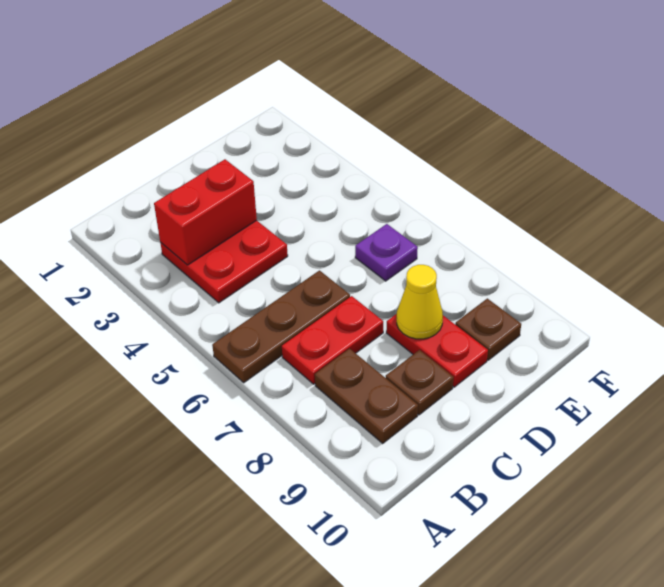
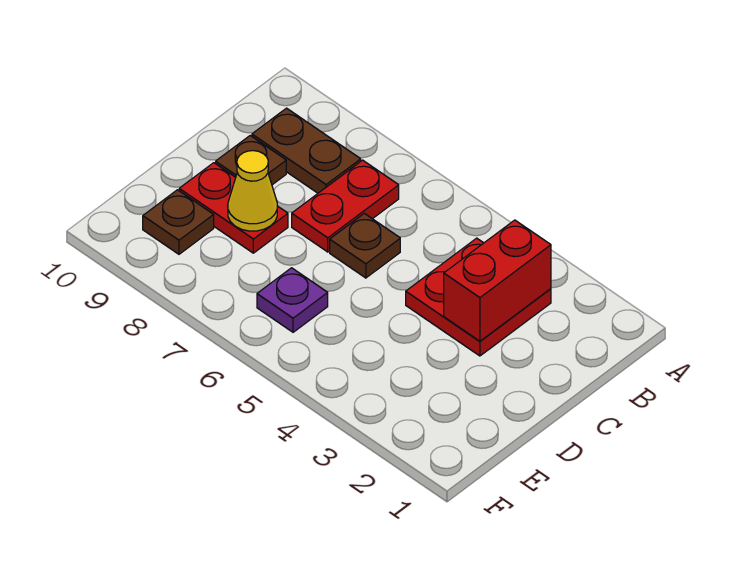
brown plate A6:C6 level 1 -> brown plate C6 level 1

